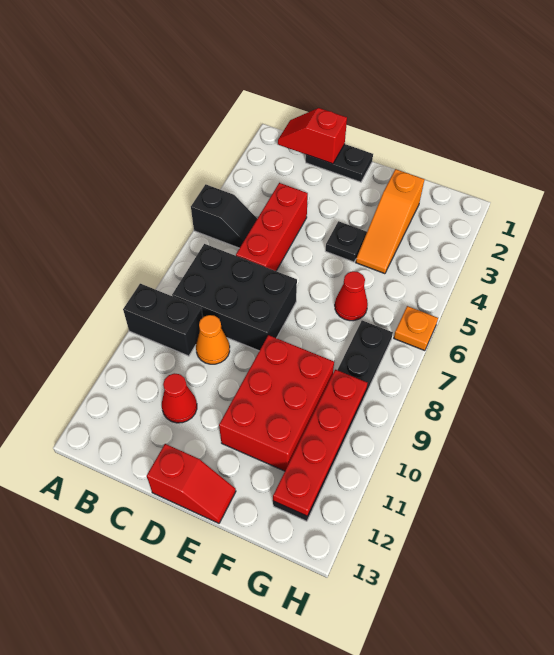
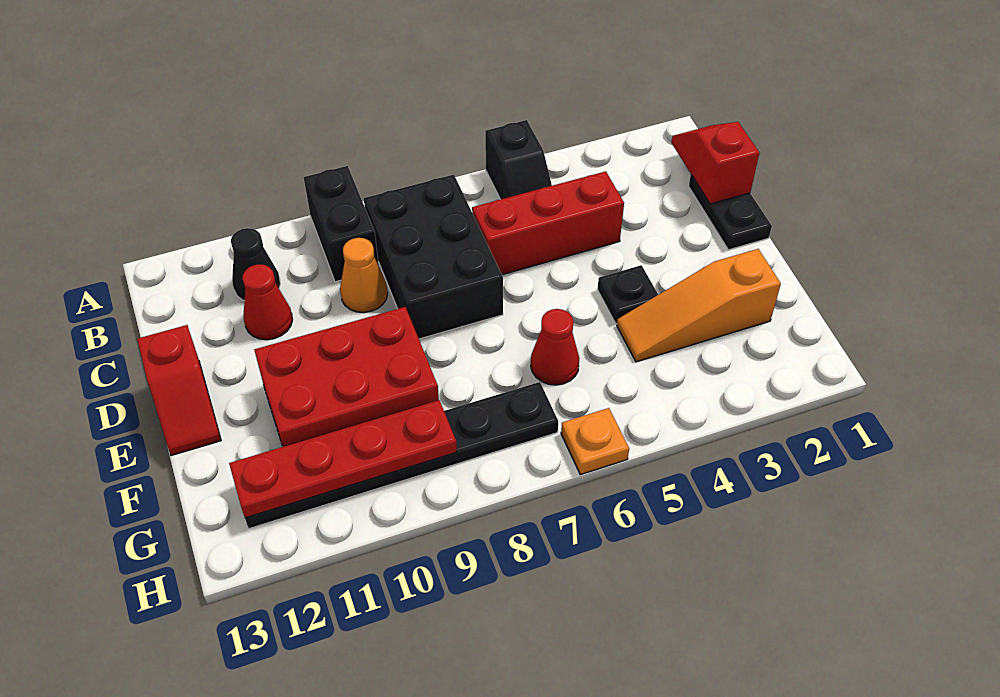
none -> black cone B11 level 1

